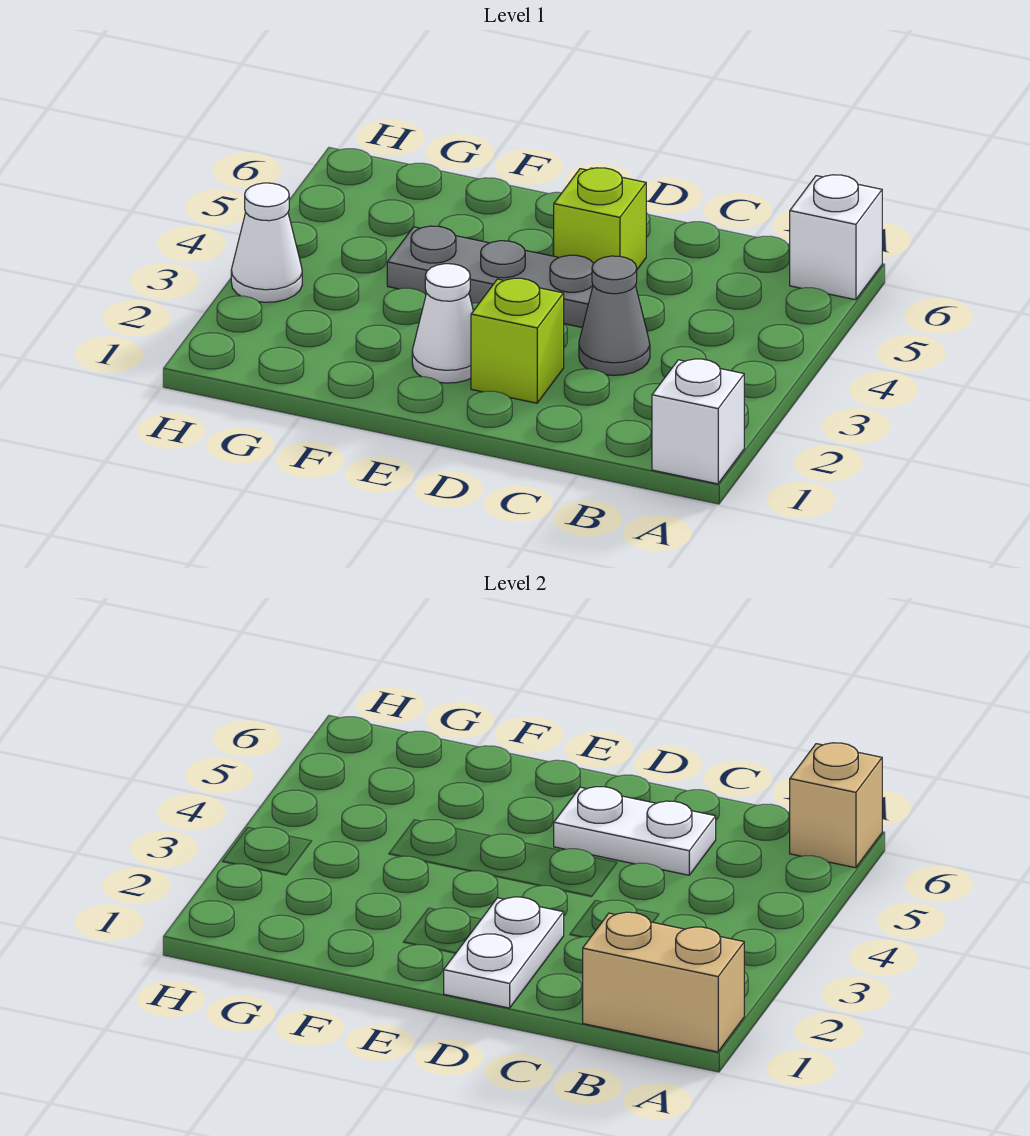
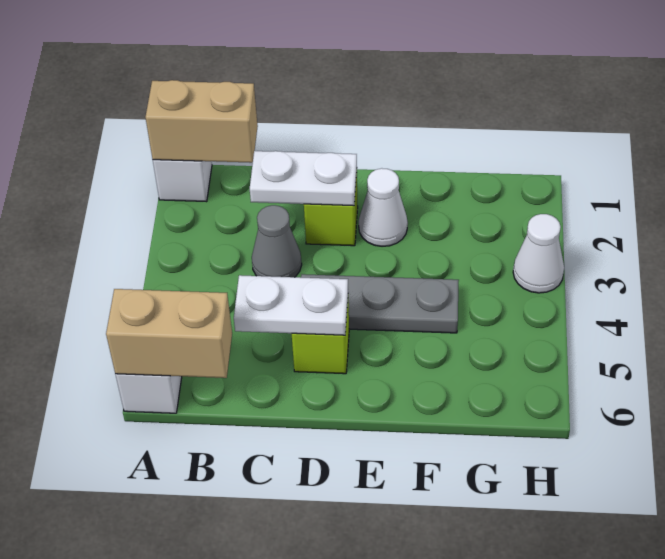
tan brick A6 level 2 -> tan brick A6:B6 level 2
white plate D1:D2 level 2 -> white plate C2:D2 level 2

